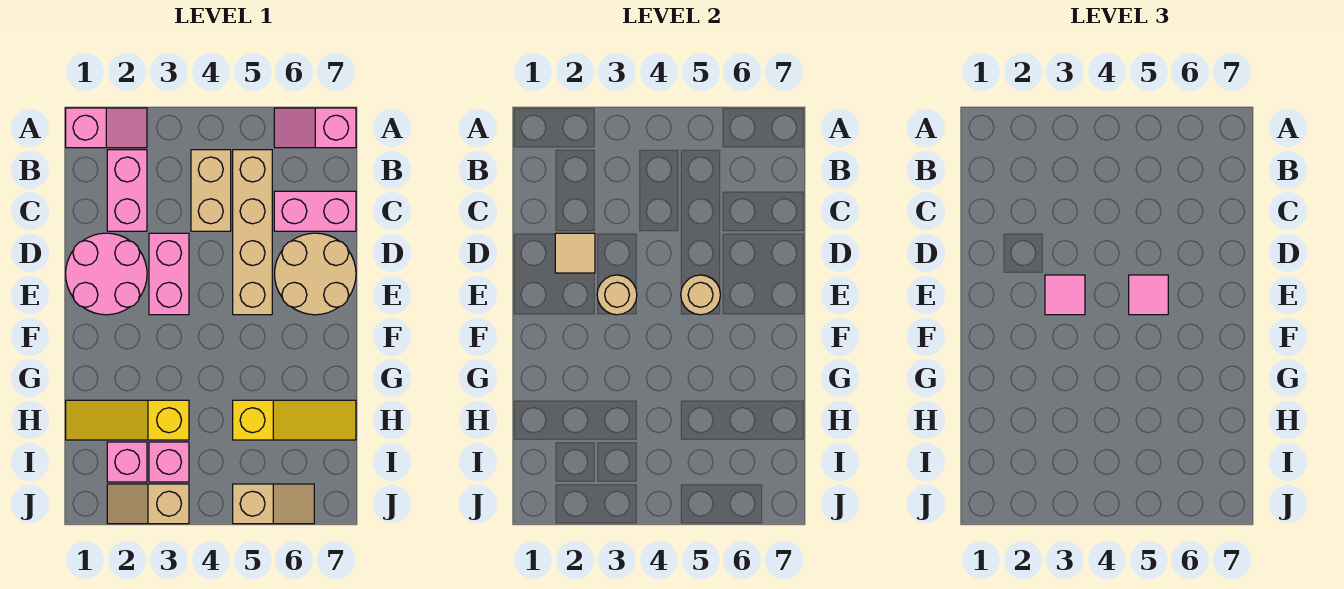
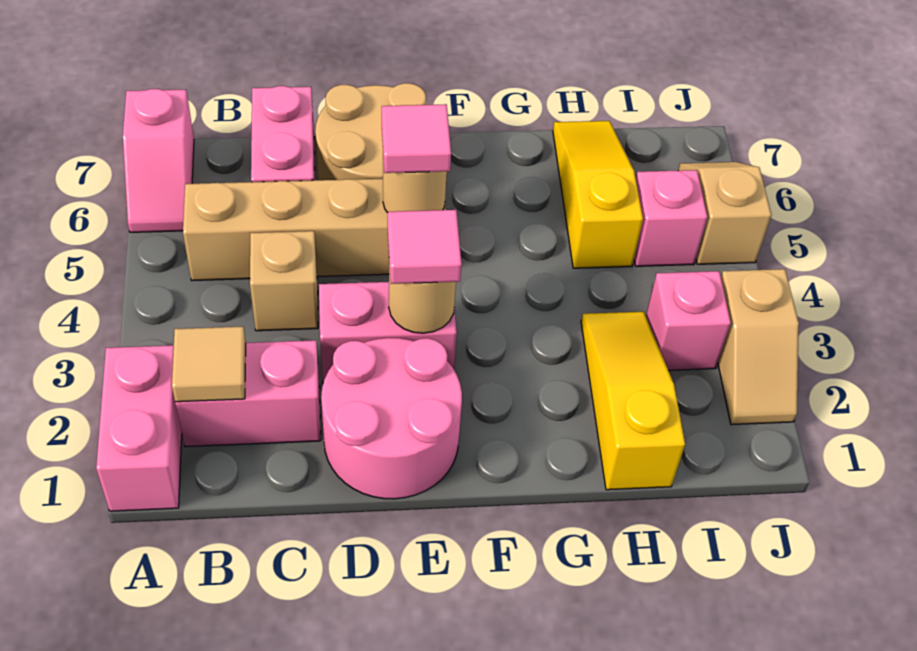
pink slope A1:A2 level 1 top 1 -> pink brick A1:A2 level 1
tan brick B4:C4 level 1 -> tan brick C4 level 1
tan tile D2 level 2 -> tan tile B2 level 2
yellow slope H1:H3 level 1 top 3 -> yellow slope H1:H3 level 1 top 1
pink brick I2 level 1 -> pink brick I5 level 1

